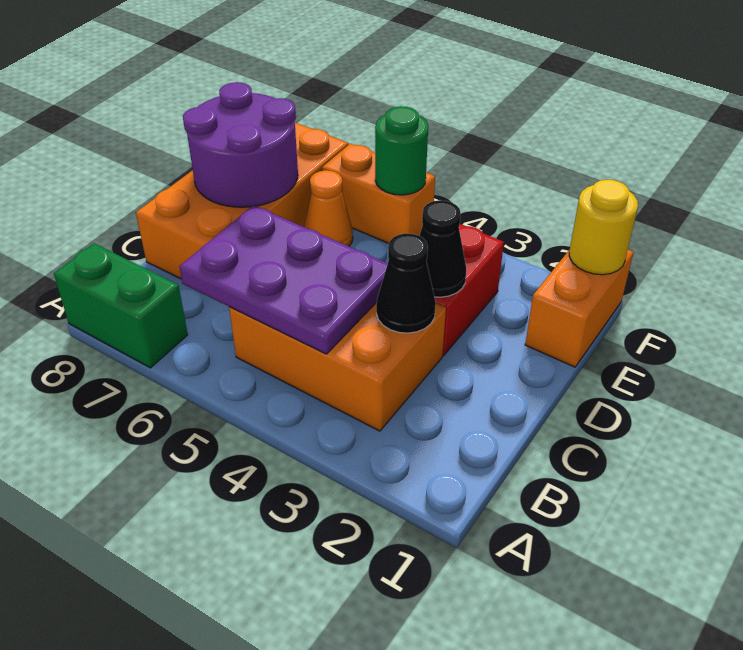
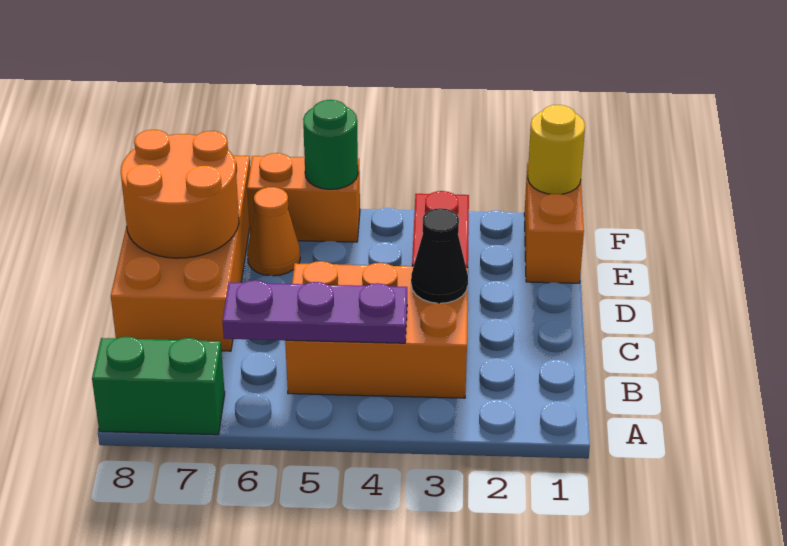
purple plate B4:C6 level 2 -> purple plate B4:B6 level 2
black cone D3 level 2 -> none
purple round brick D7:E8 level 2 -> orange round brick D7:E8 level 2

